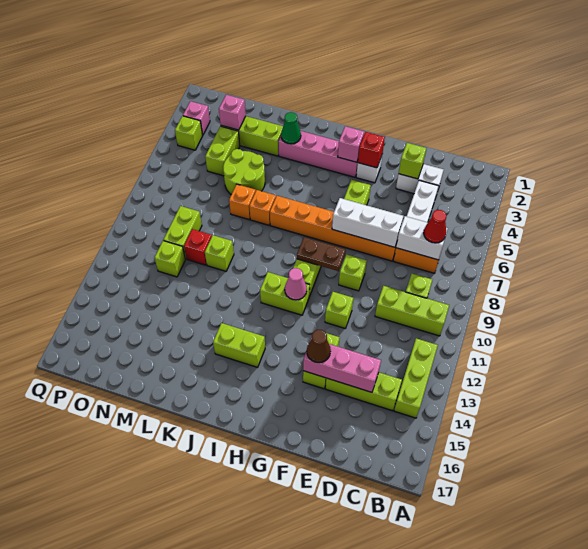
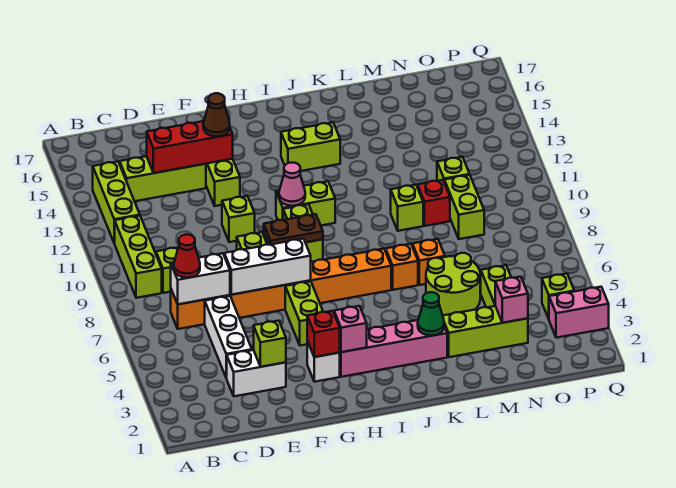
lime brick B10:D10 level 1 -> lime brick B9:B11 level 1
pink brick D14:F14 level 2 -> red brick D14:F14 level 2
pink brick P3 level 1 -> pink brick P3:Q3 level 1

